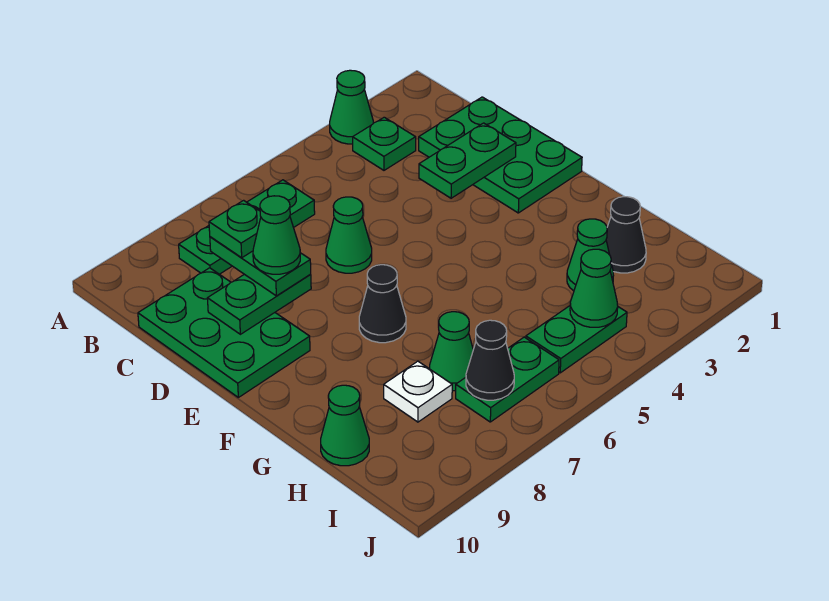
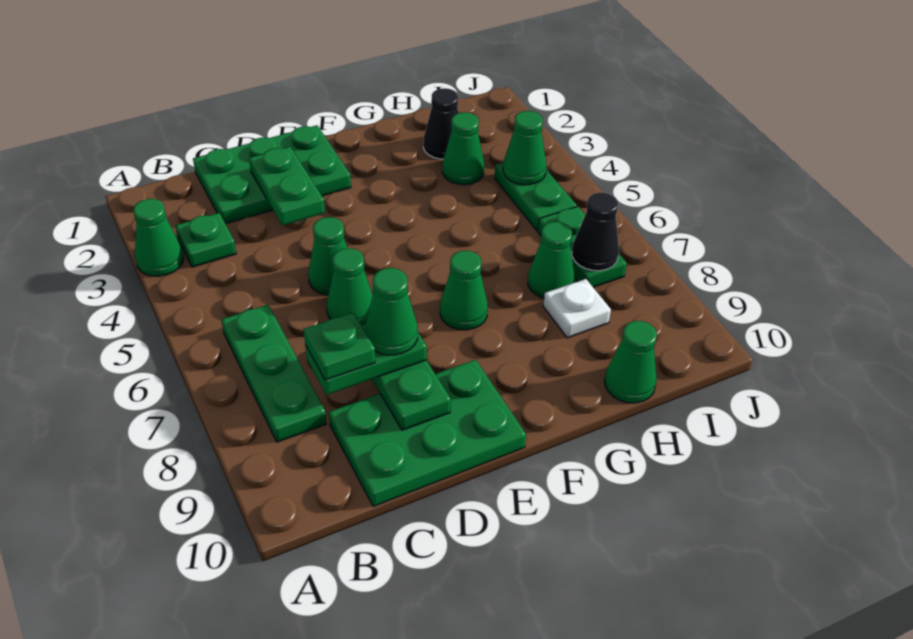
none -> green cone D5 level 1
black cone F7 level 1 -> green cone F7 level 1

